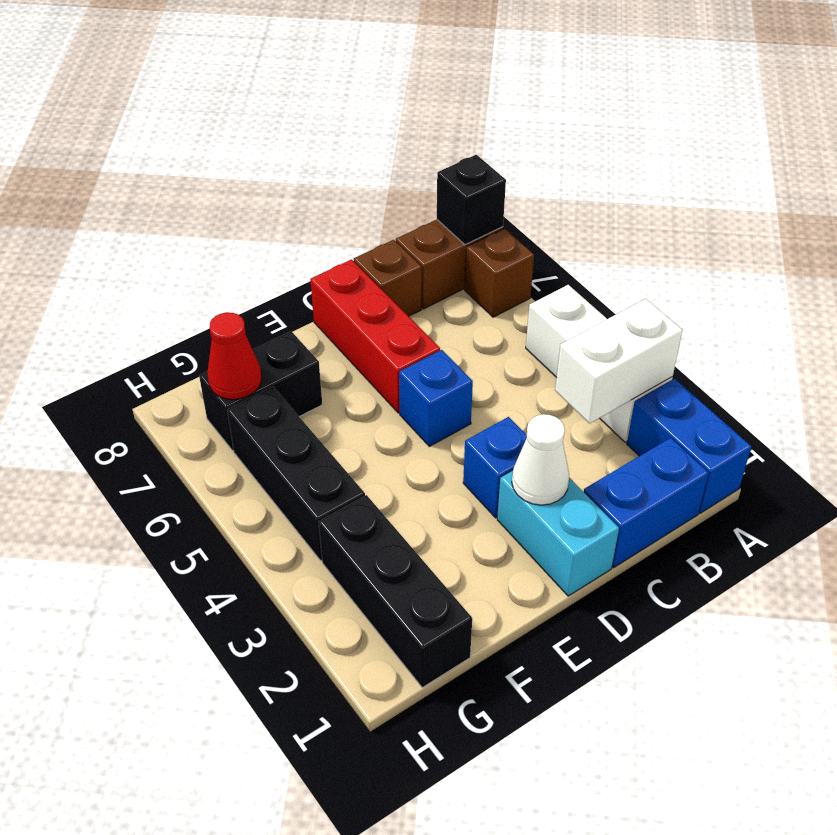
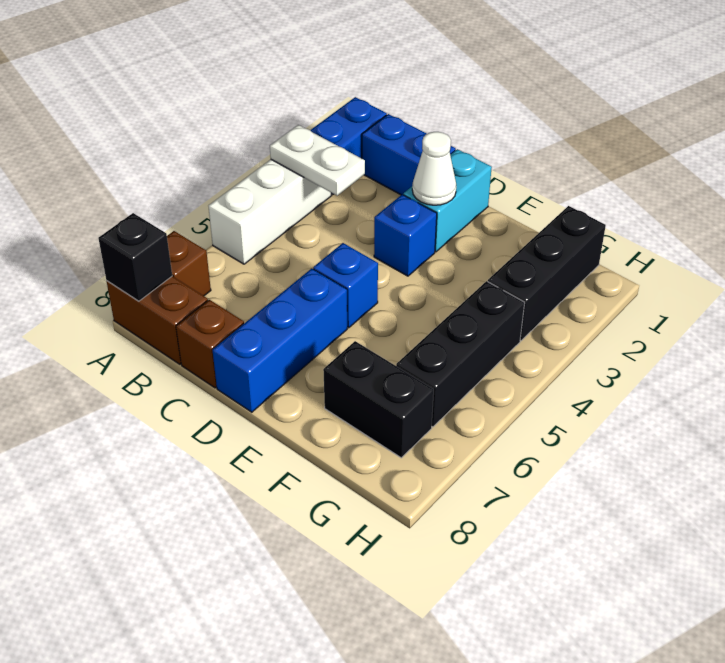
white brick A3:B3 level 2 -> white plate A3:B3 level 2
red brick D6:D8 level 1 -> blue brick D6:D8 level 1
red cone G7 level 2 -> none

